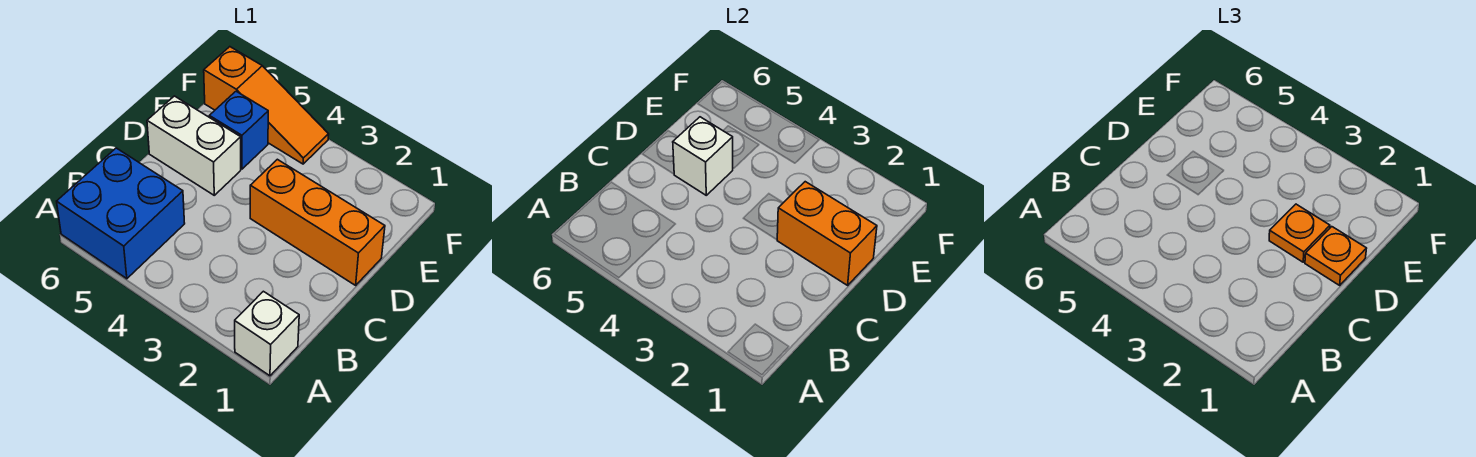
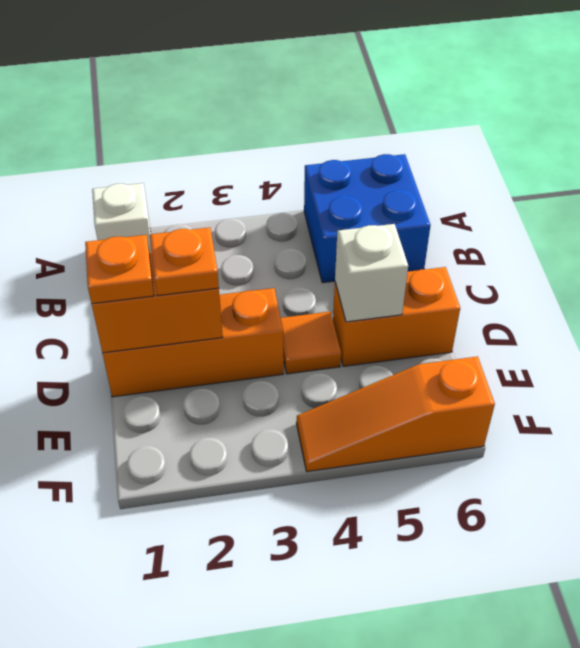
none -> orange tile D4 level 1
white brick D5:D6 level 1 -> orange brick D5:D6 level 1
blue brick E5 level 1 -> none

